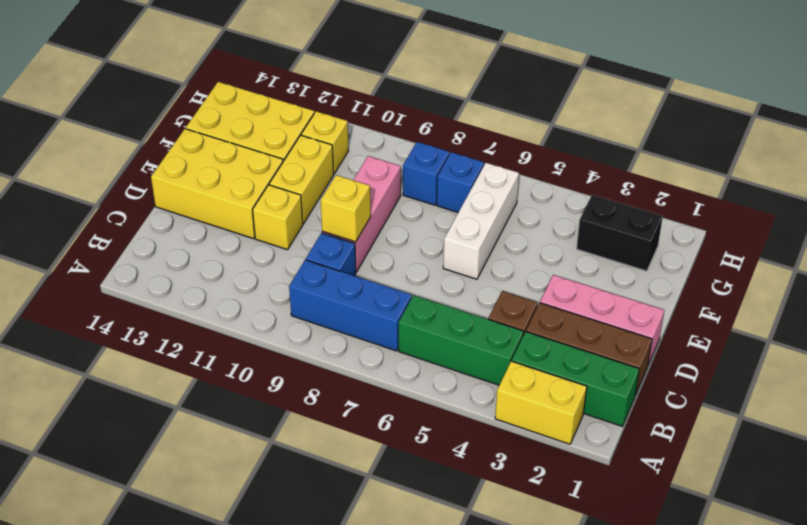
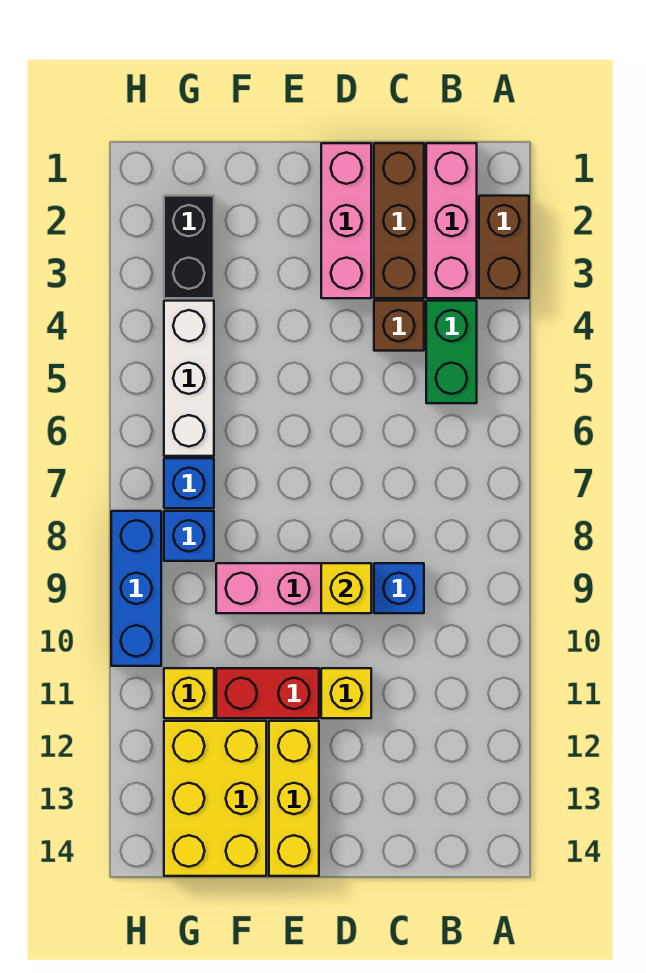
yellow brick A2:A3 level 1 -> brown brick A2:A3 level 1
green brick B1:B3 level 1 -> pink brick B1:B3 level 1
green brick B4:B6 level 1 -> green brick B4:B5 level 1
blue brick B7:B9 level 1 -> blue brick H8:H10 level 1
yellow brick D12:E14 level 1 -> yellow brick E12:E14 level 1
white brick E6:G6 level 1 -> white brick G4:G6 level 1
yellow brick E11:F11 level 1 -> red brick E11:F11 level 1

